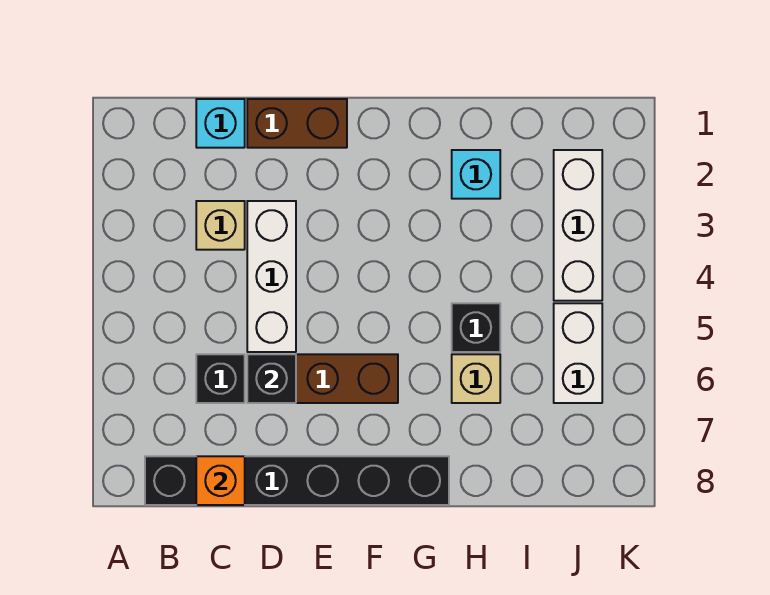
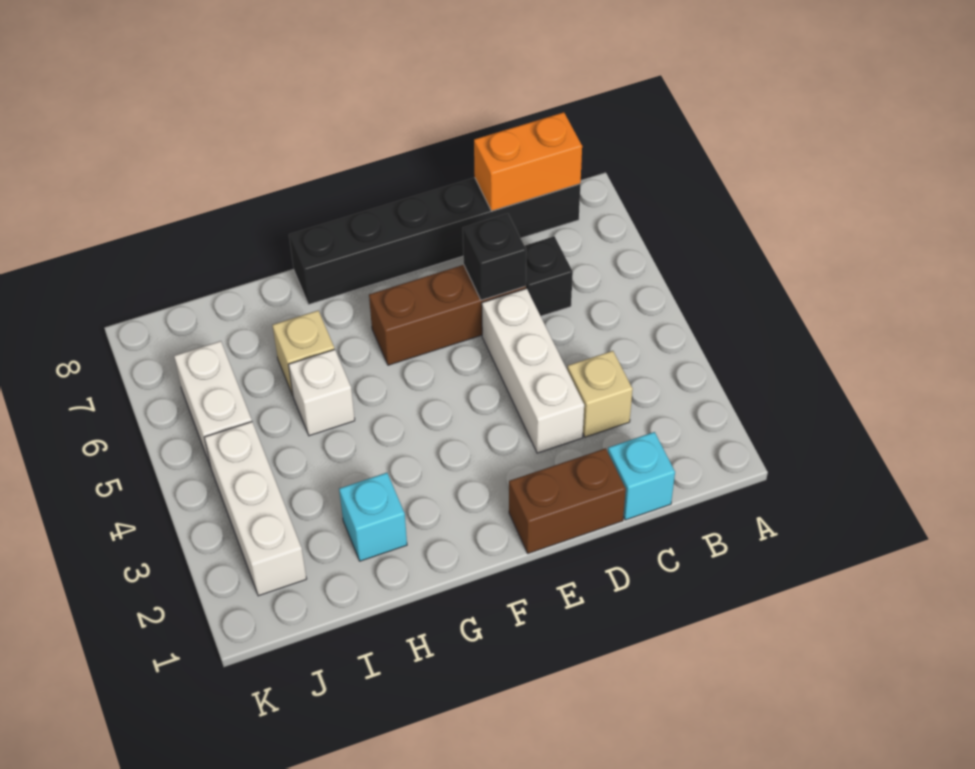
orange brick C8 level 2 -> orange brick B8:C8 level 2
black brick H5 level 1 -> white brick H5 level 1

